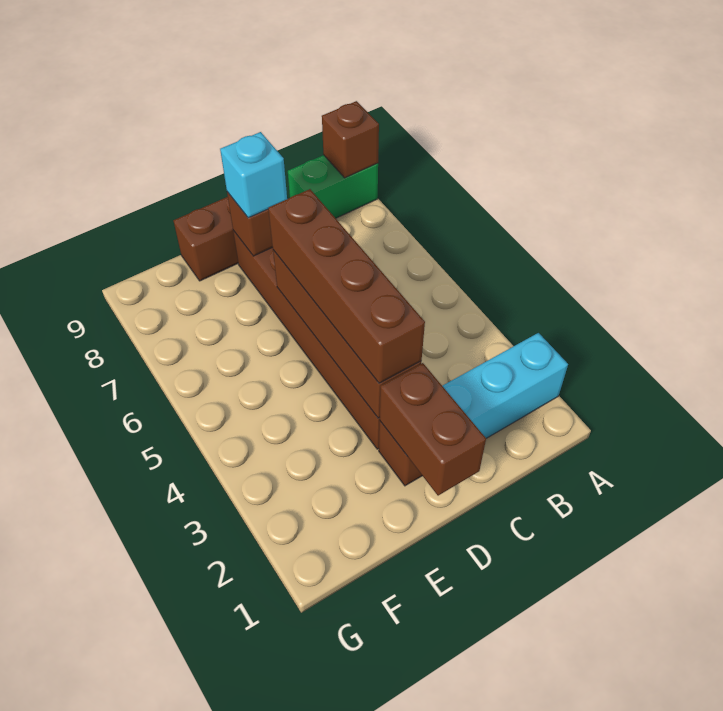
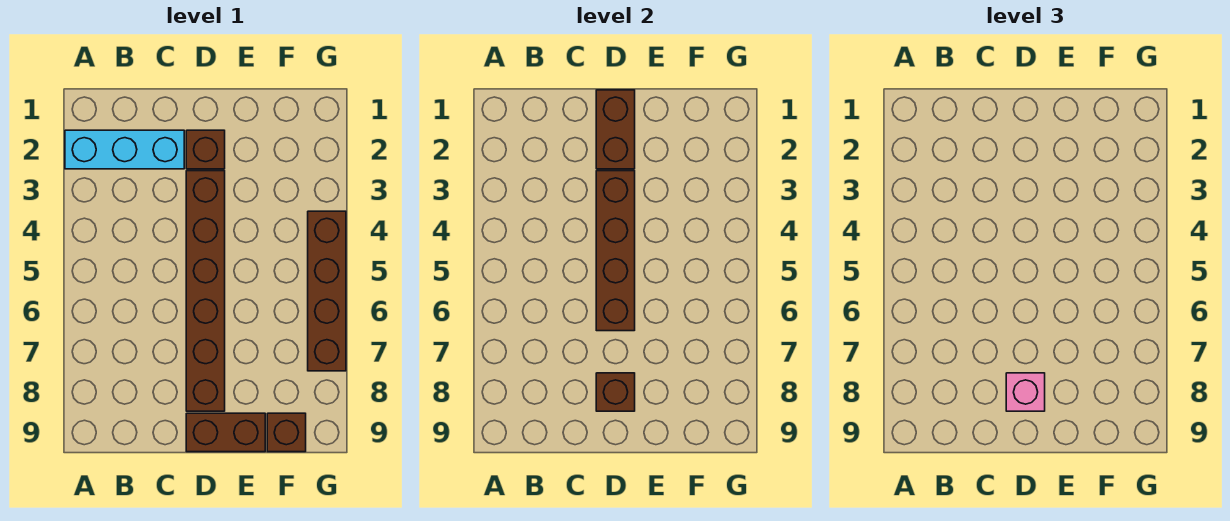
green brick A9:B9 level 1 -> none
brown brick A9 level 2 -> brown brick F9 level 1
brown brick D3:D6 level 3 -> brown brick G4:G7 level 1
cyan brick D8 level 3 -> pink brick D8 level 3

